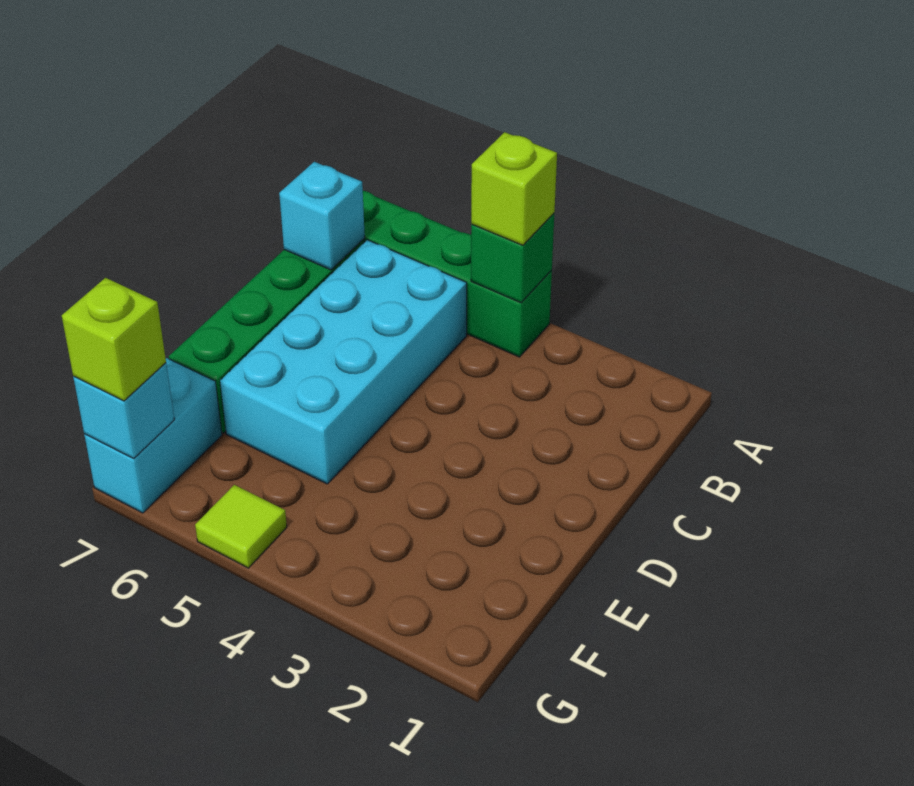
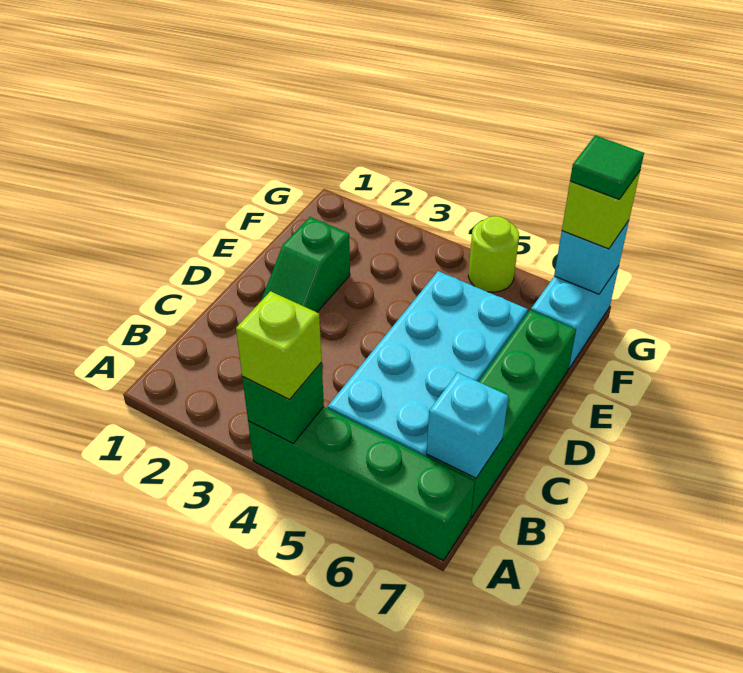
none -> green slope D2:E2 level 1 top E
lime tile G5 level 1 -> lime round brick G5 level 1
none -> green tile G7 level 4

